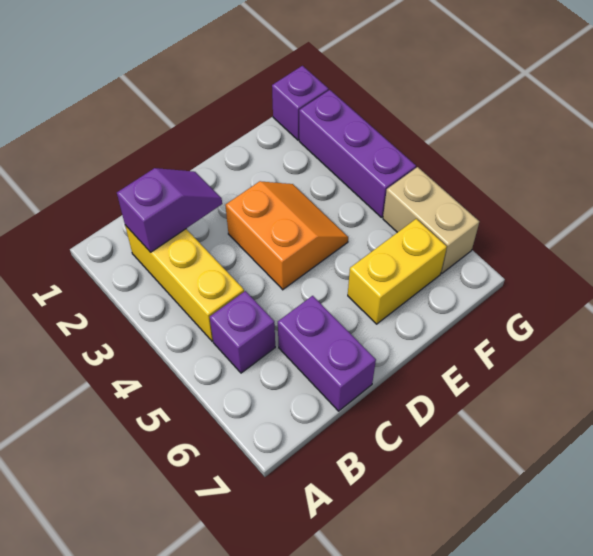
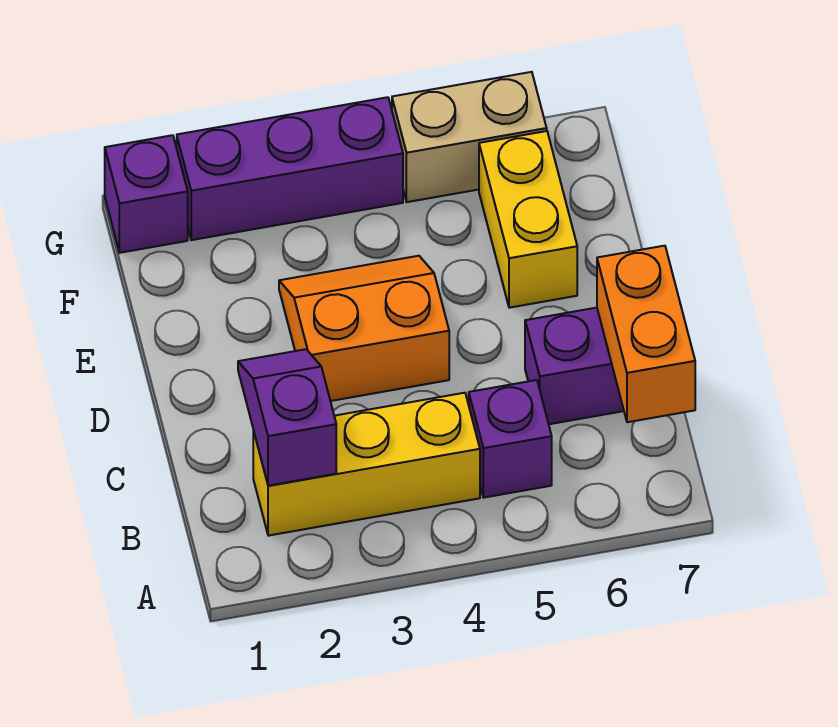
none -> orange brick B7:C7 level 2

